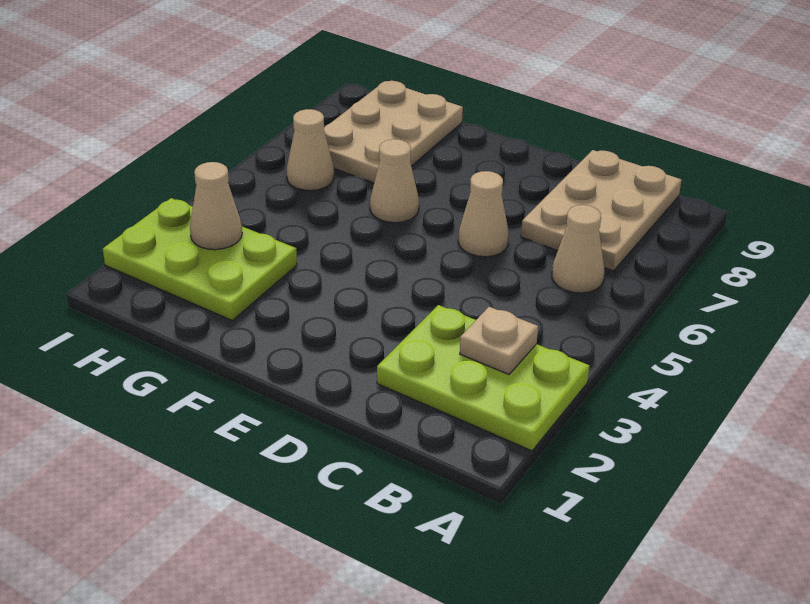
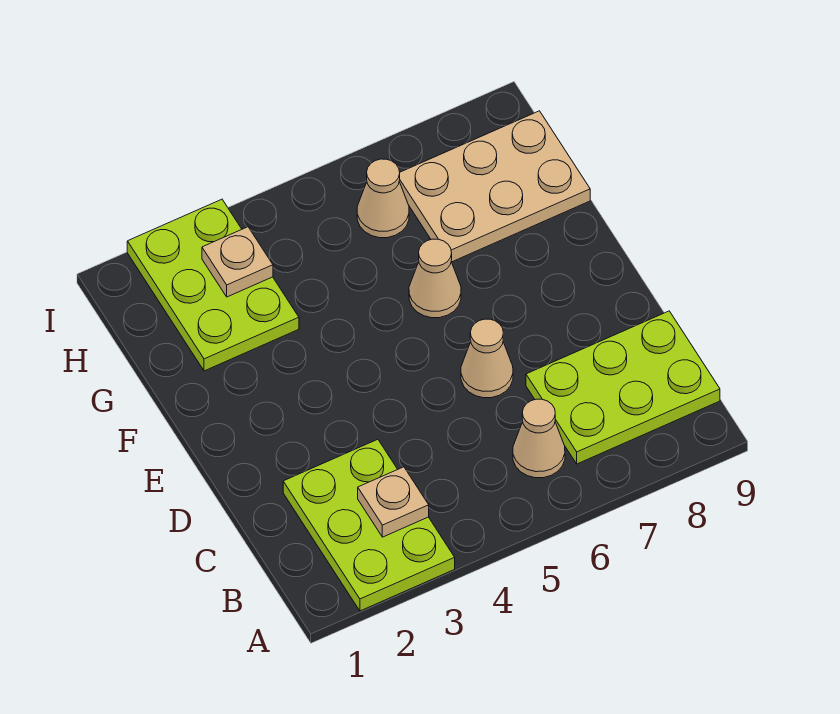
tan plate B7:C9 level 1 -> lime plate B7:C9 level 1
tan cone H3 level 2 -> tan plate H3 level 2

